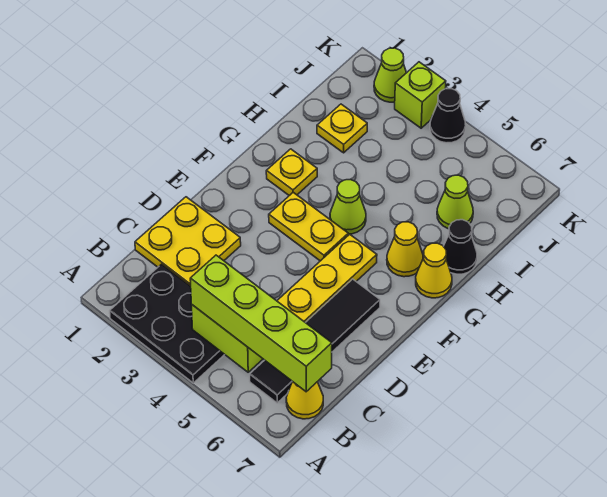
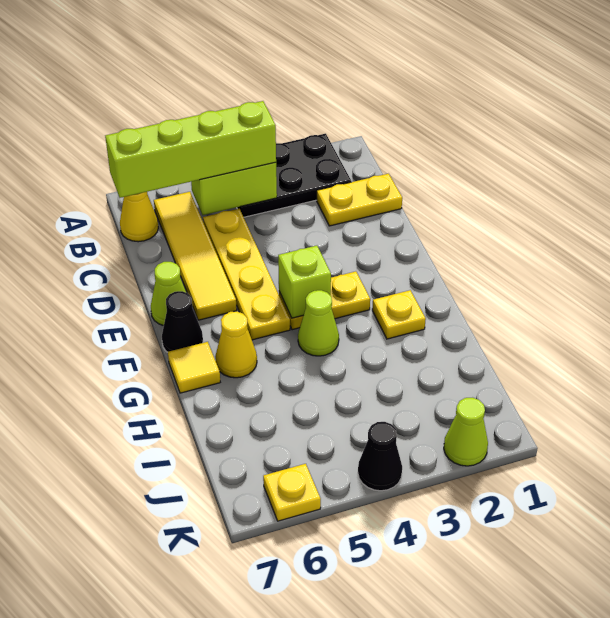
black tile B6:E6 level 1 -> yellow tile B6:E6 level 1
yellow plate C1:D2 level 1 -> yellow plate C1:C2 level 1
yellow cone G7 level 1 -> yellow tile G7 level 1
black cone H7 level 1 -> black cone F7 level 1
yellow plate I2 level 1 -> yellow plate K6 level 1
lime cone I6 level 1 -> lime cone E7 level 1
lime brick K3 level 1 -> lime brick F4 level 2

